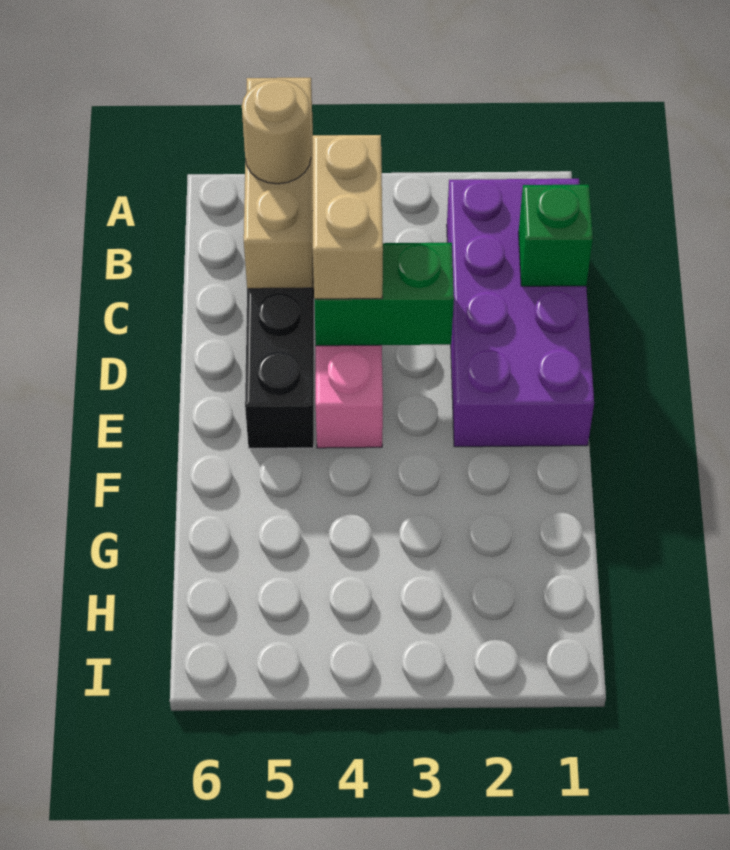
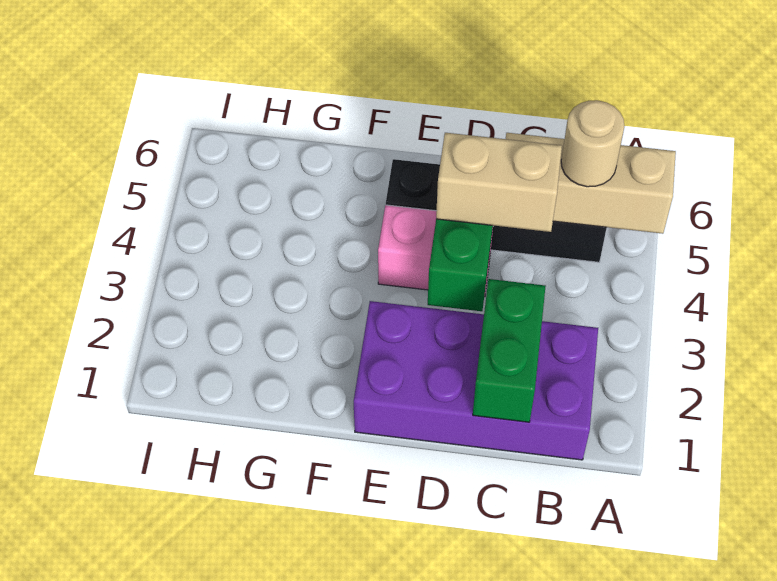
green brick C1 level 2 -> green brick C1:C2 level 2

